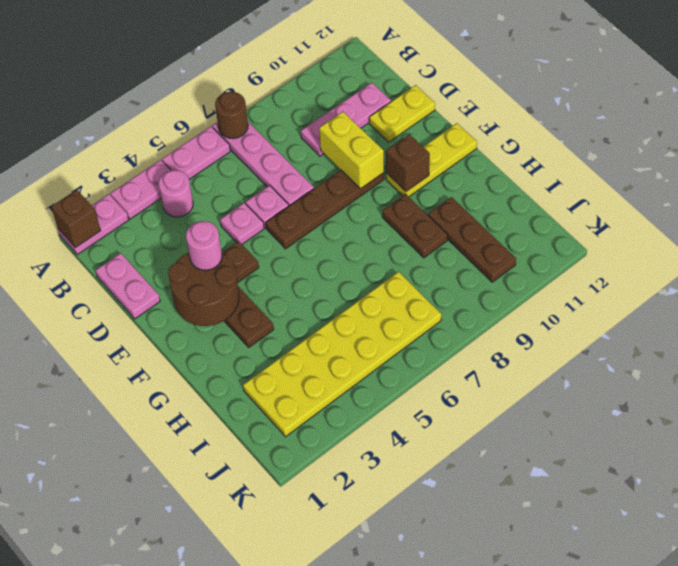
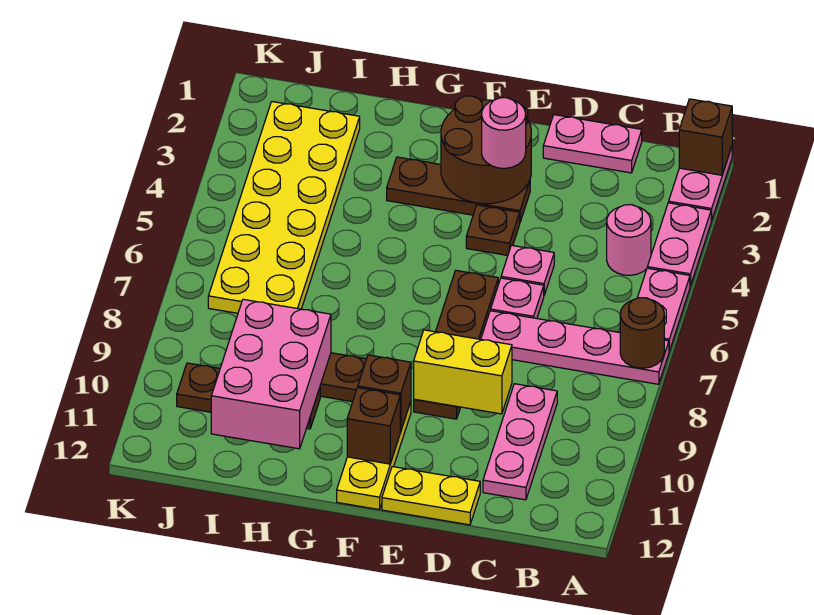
yellow plate D11:D12 level 1 -> yellow plate D12:E12 level 1
none -> brown brick F11 level 2
none -> pink brick H9:I11 level 2

